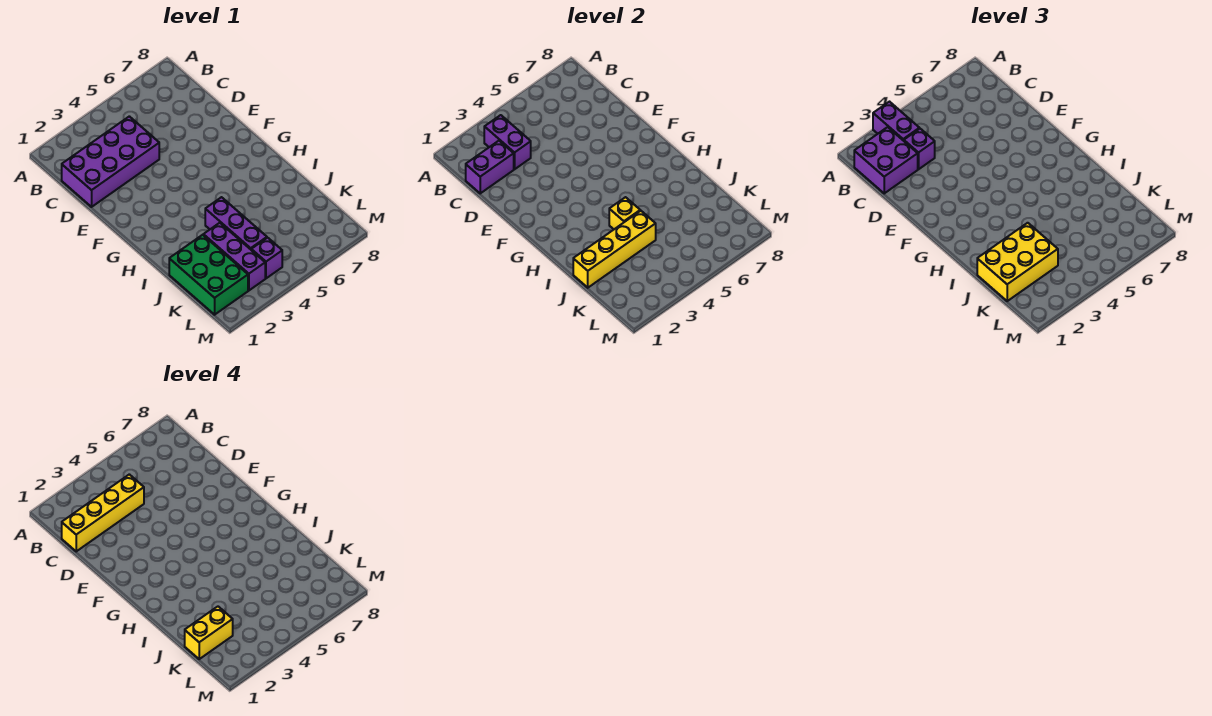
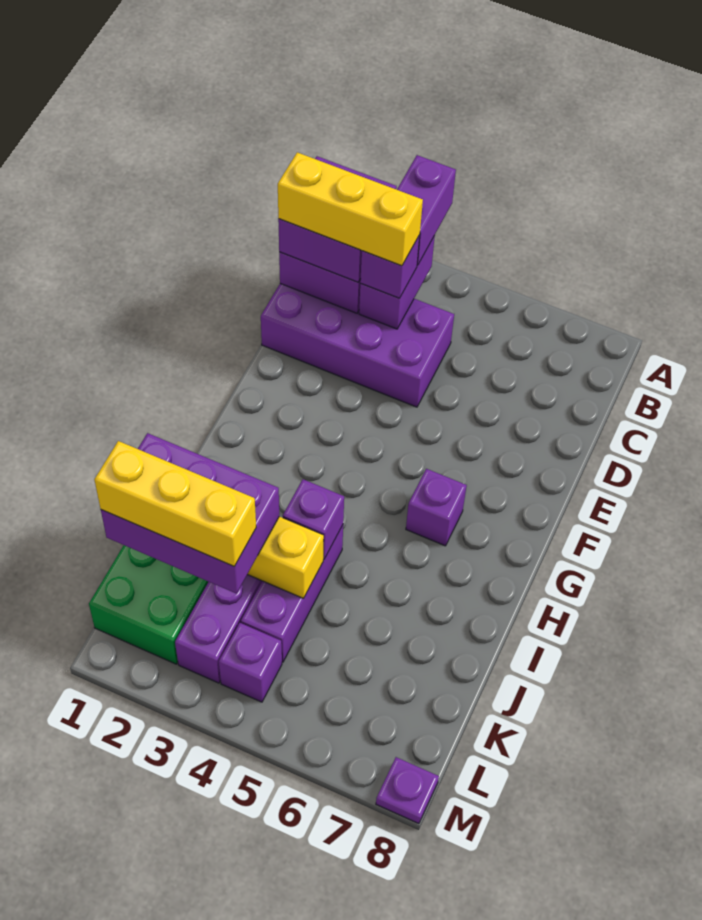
yellow brick C1:C4 level 4 -> yellow brick C1:C3 level 4
none -> purple brick G6 level 1
yellow brick I4 level 2 -> purple brick I4 level 2
yellow brick J1:K3 level 3 -> purple brick J1:K3 level 3
yellow brick K1:K2 level 4 -> yellow brick K1:K3 level 4
none -> purple plate M8 level 1

